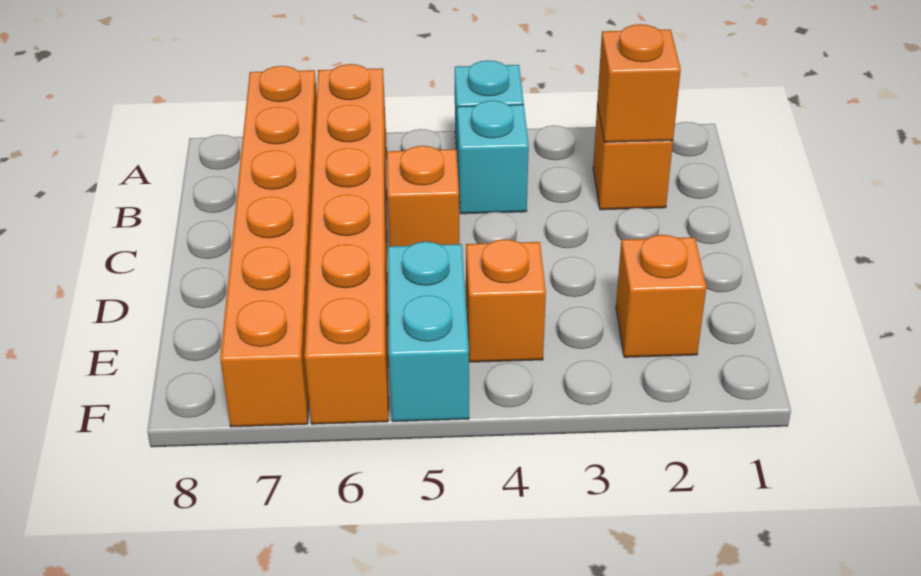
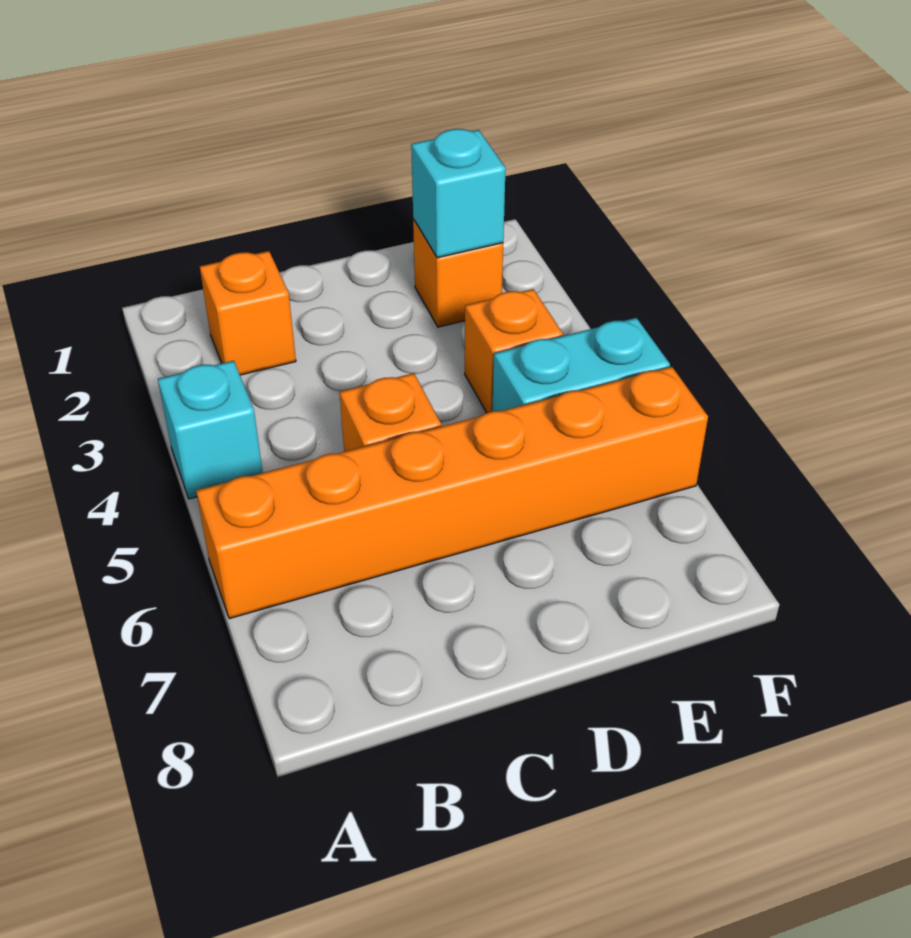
orange brick A7:F7 level 1 -> none
orange brick B2 level 2 -> none
cyan brick B4 level 1 -> cyan brick E2 level 2

